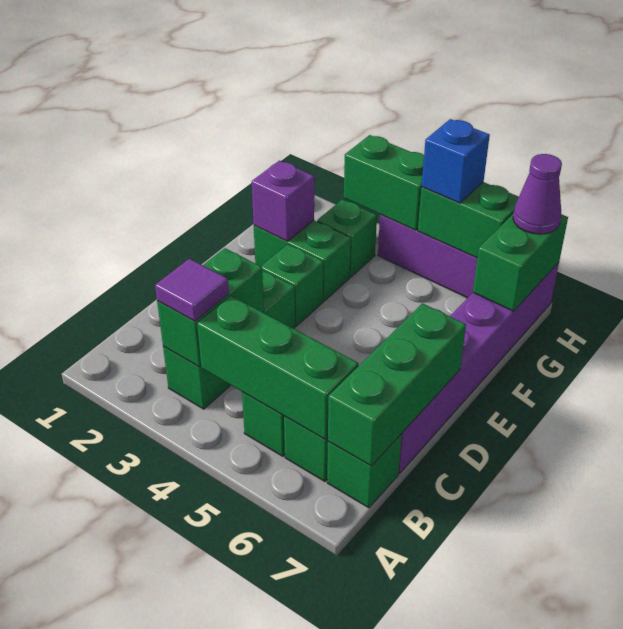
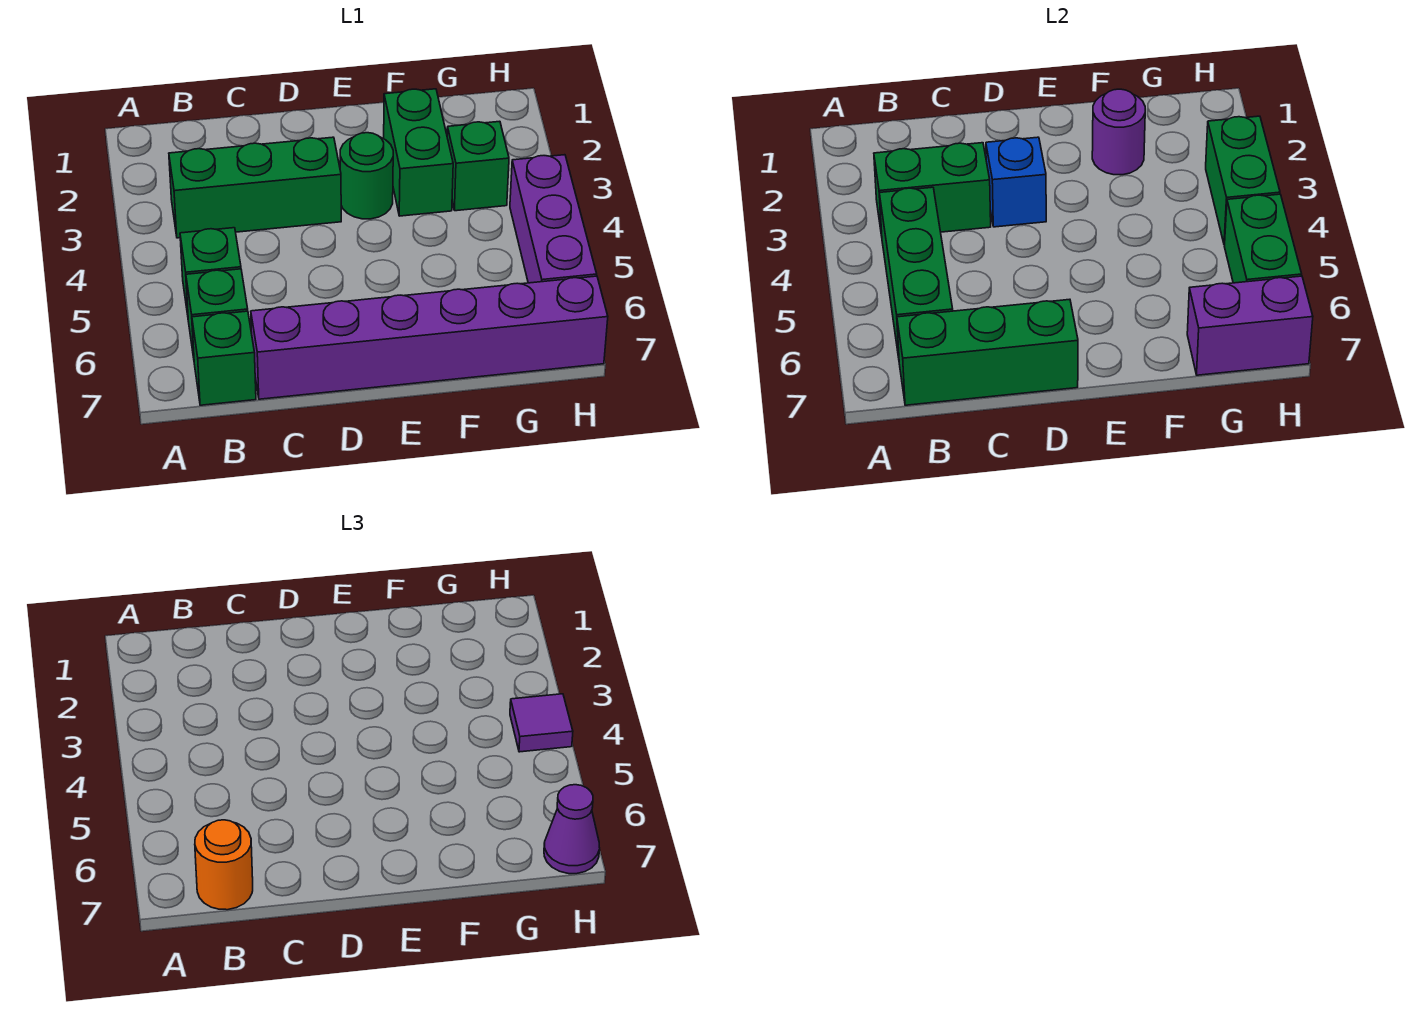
purple tile B3 level 3 -> purple tile H4 level 3
none -> orange round brick B7 level 3
green brick E3 level 1 -> green round brick E3 level 1
purple brick F2 level 2 -> purple round brick F2 level 2
green brick G7:H7 level 2 -> purple brick G7:H7 level 2
blue brick H5 level 3 -> blue brick D3 level 2

